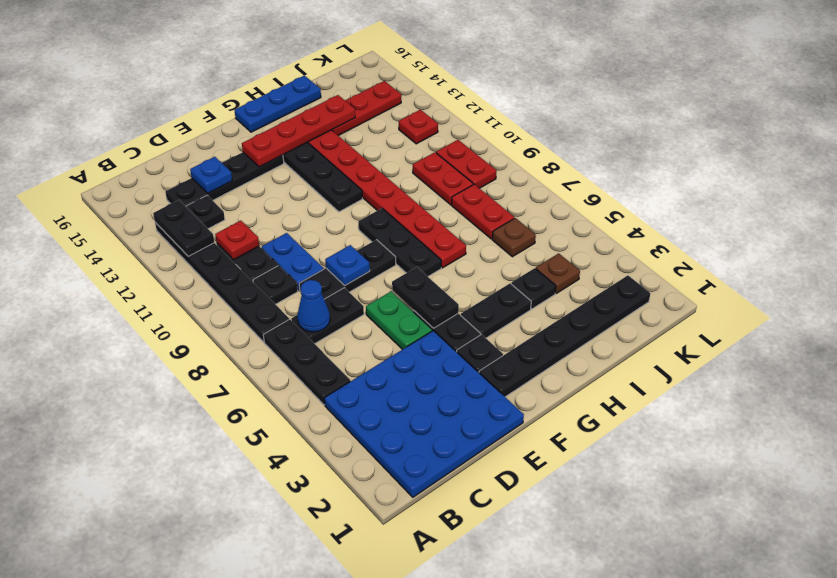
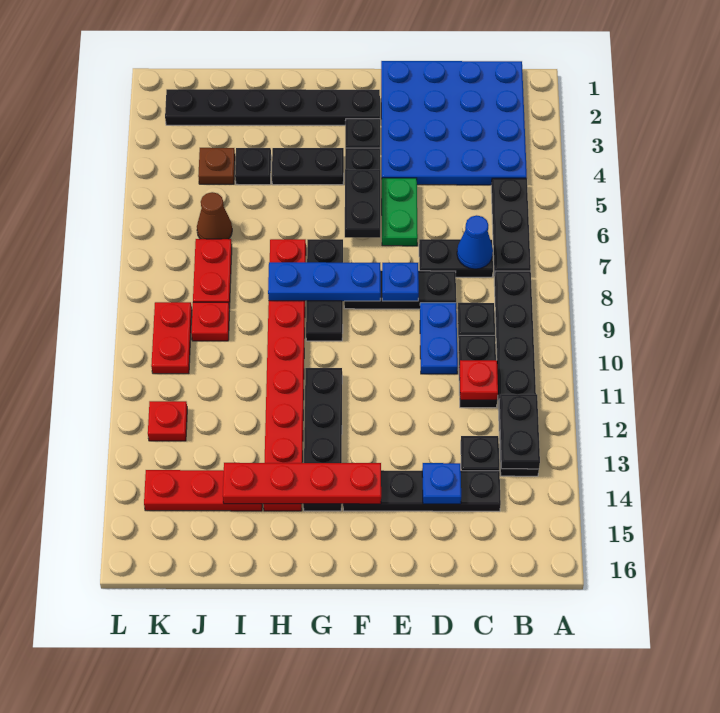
blue plate G16:I16 level 1 -> blue plate F8:H8 level 2
brown plate J6 level 1 -> brown cone J6 level 1
red plate J9:J10 level 1 -> red plate J9 level 1

